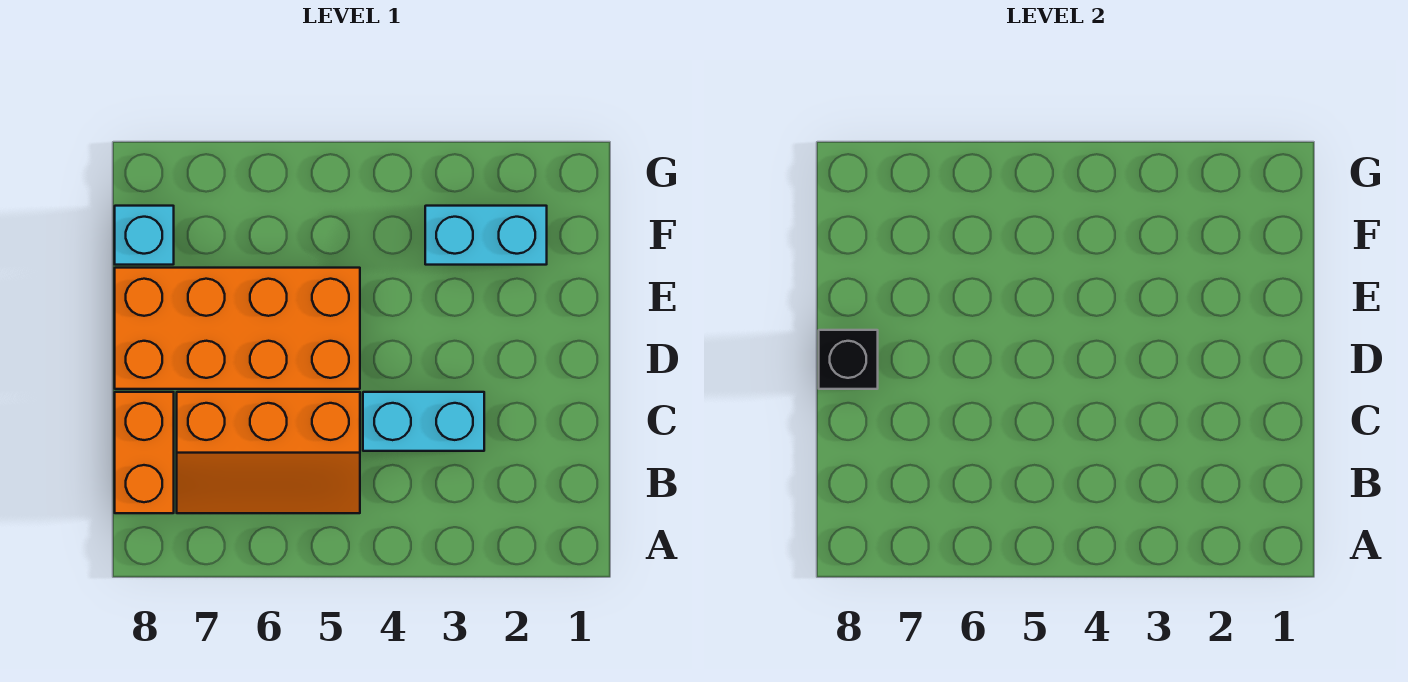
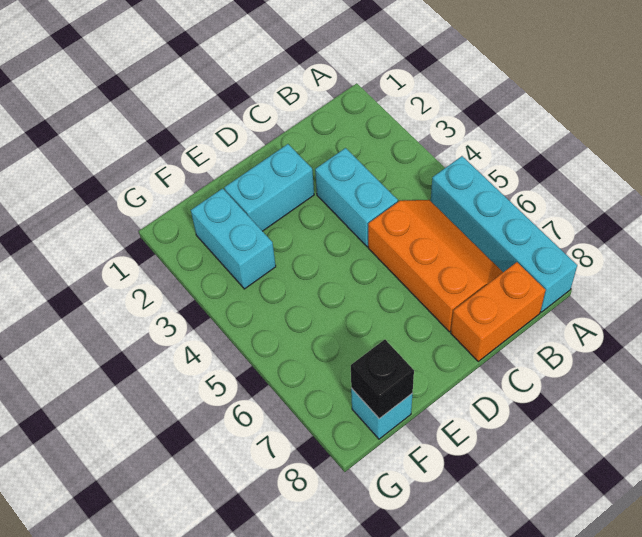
none -> cyan brick A5:A8 level 1
none -> cyan brick D2:E2 level 1
orange brick D5:E8 level 1 -> none
black brick D8 level 2 -> black brick F8 level 2

